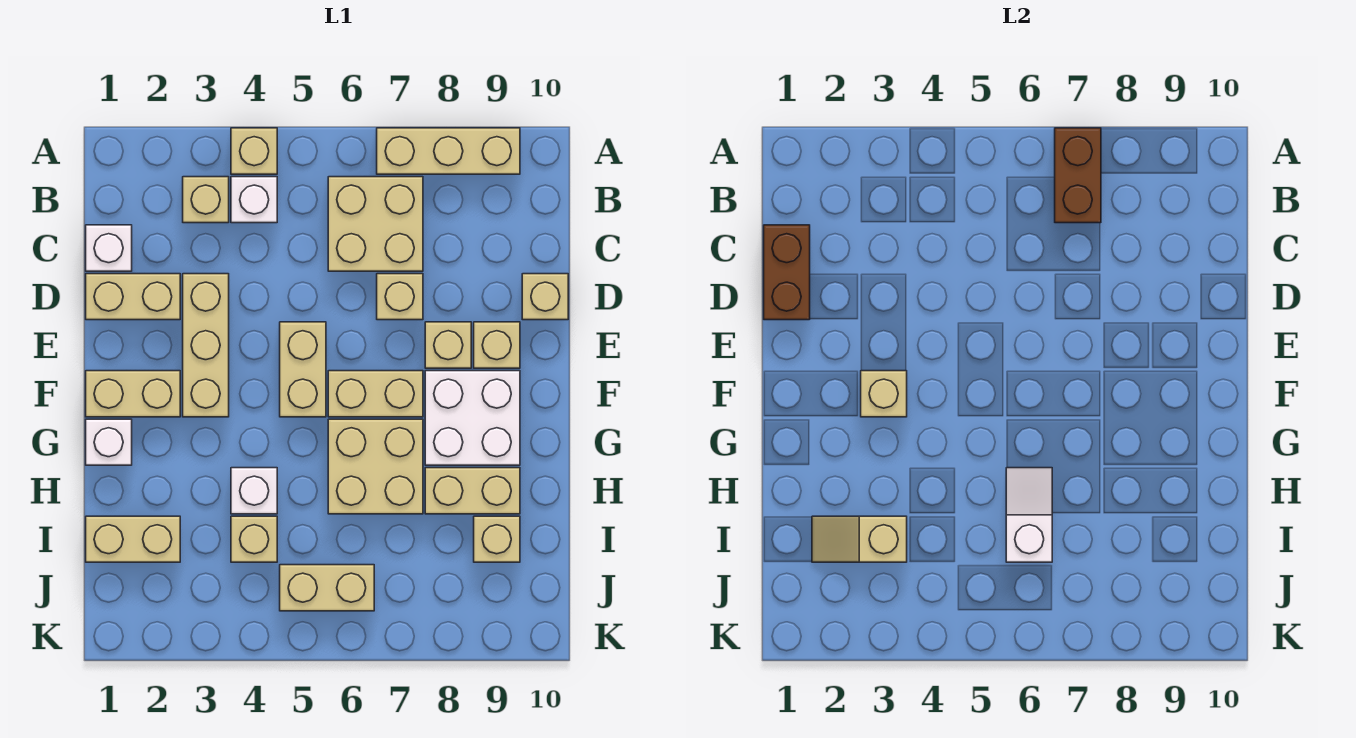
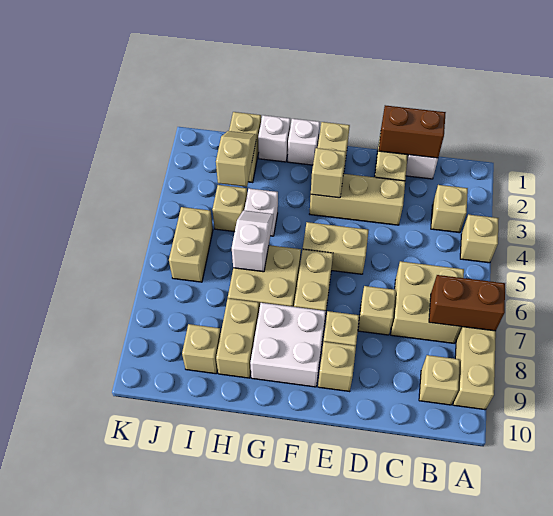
white brick B4 level 1 -> white brick H1 level 1
tan brick D10 level 1 -> tan brick B9 level 1
white slope H6:I6 level 2 top I -> white slope H5:H6 level 2 top 6

